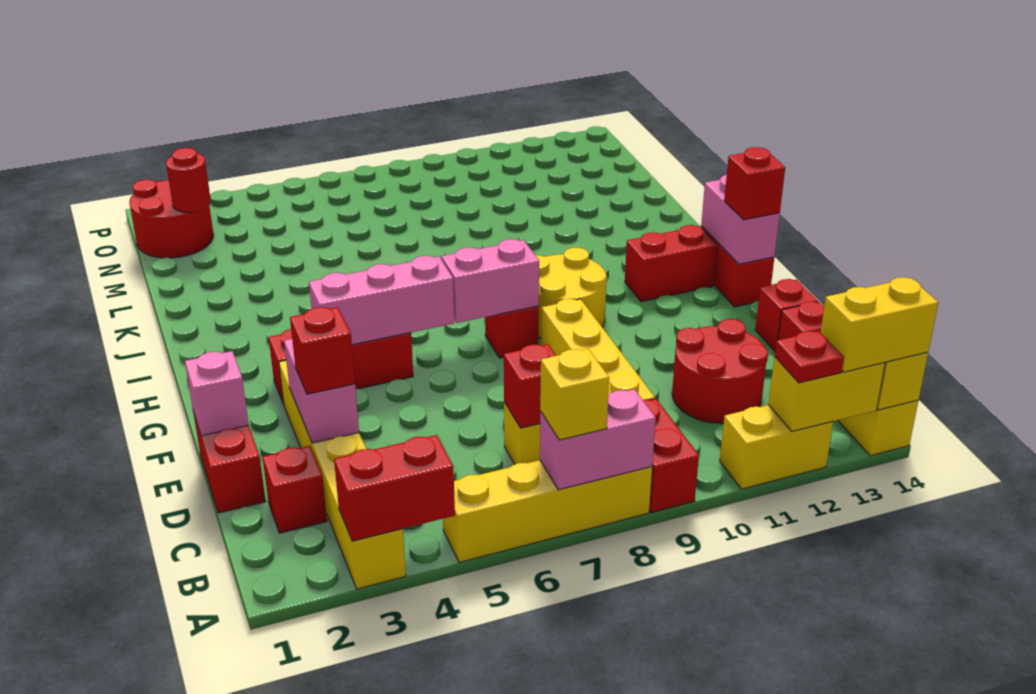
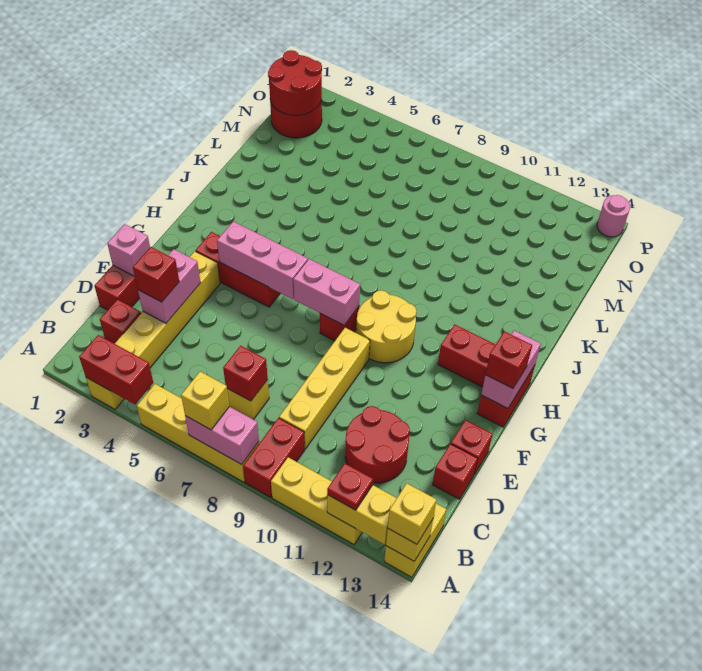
yellow brick A11:A12 level 1 -> yellow brick A10:A12 level 1
yellow brick A13:A14 level 3 -> yellow brick A14 level 3
red round brick N2 level 2 -> red round brick N1:O2 level 2
none -> pink round brick P14 level 1

